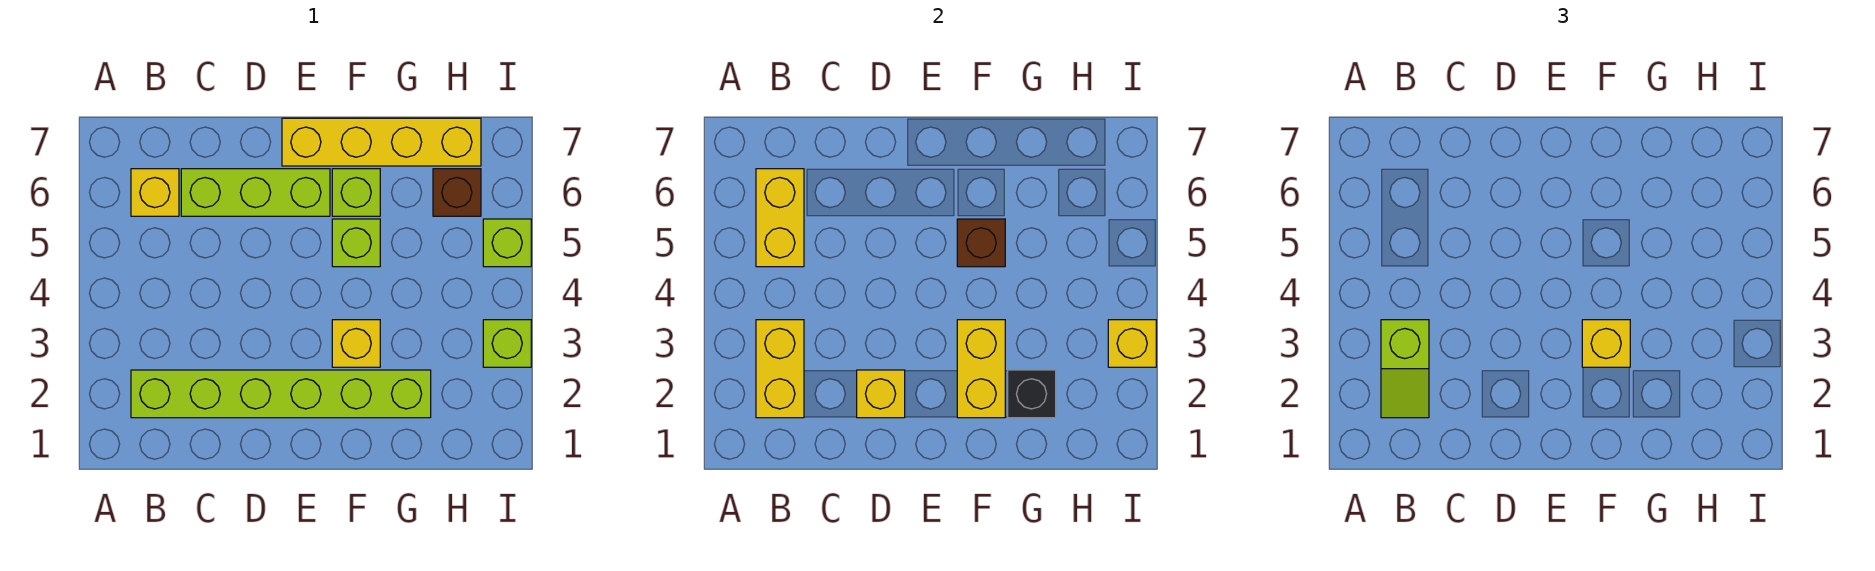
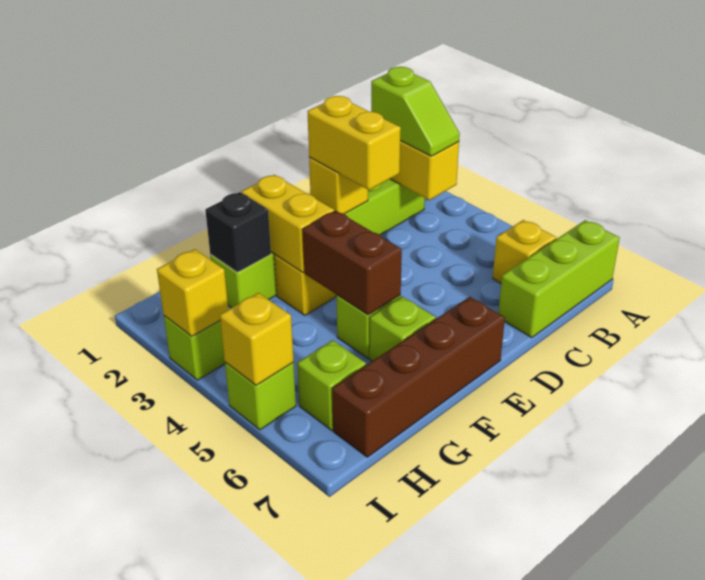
lime slope B2:B3 level 3 top 3 -> lime slope B2:B3 level 3 top 2
yellow brick B5:B6 level 2 -> yellow brick D2:D3 level 3
lime brick C6:E6 level 1 -> lime brick A7:C7 level 1
yellow brick E7:H7 level 1 -> brown brick E7:H7 level 1
yellow brick F3 level 3 -> yellow brick I5 level 2
brown brick F5 level 2 -> brown brick F4:F5 level 2
brown brick H6 level 1 -> lime brick H6 level 1

